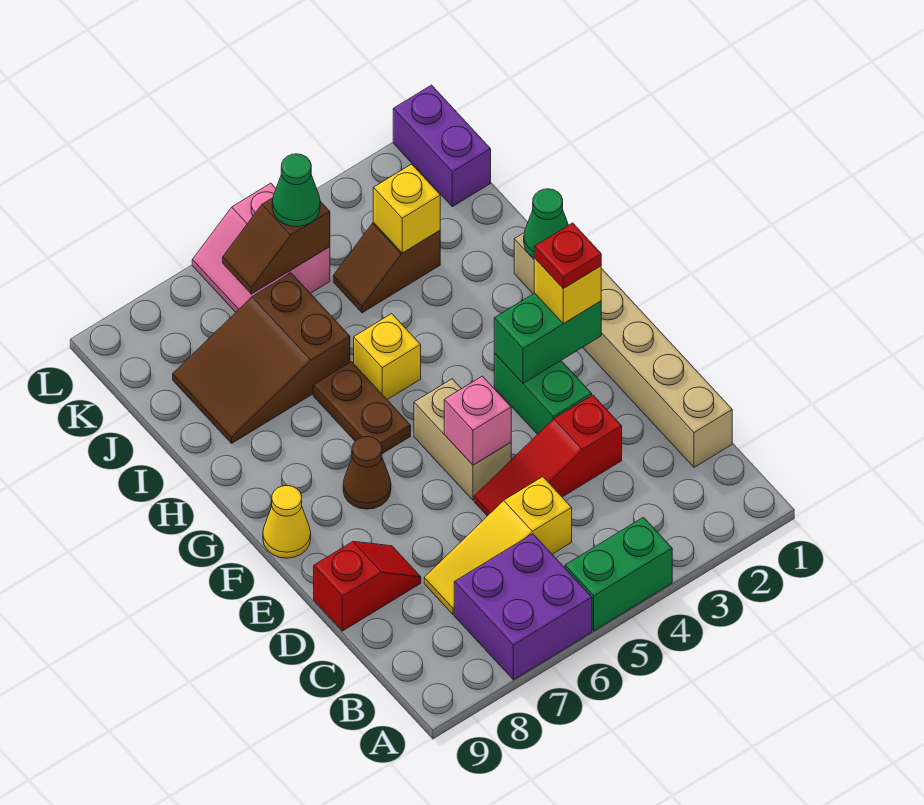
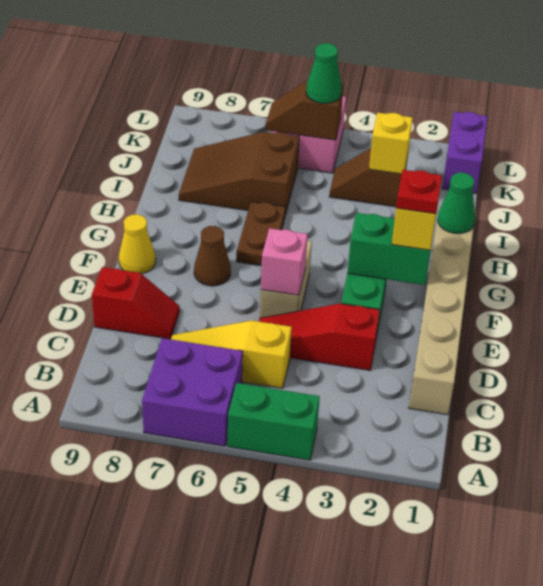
yellow brick H5 level 1 -> none

